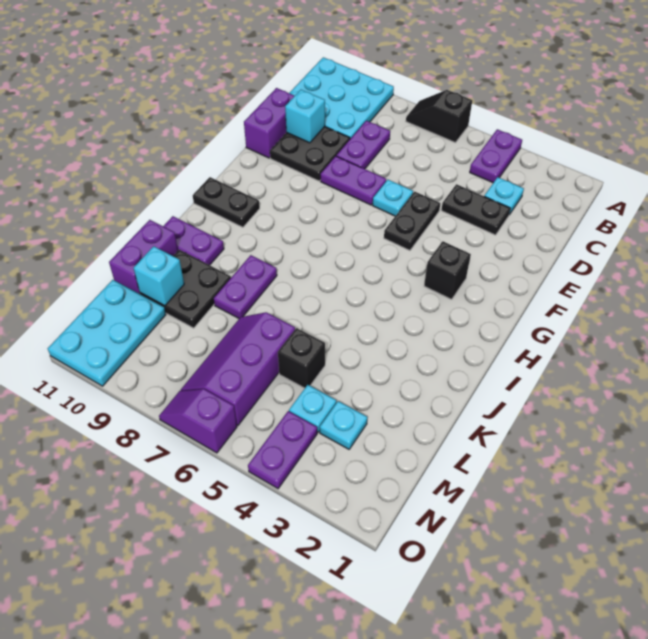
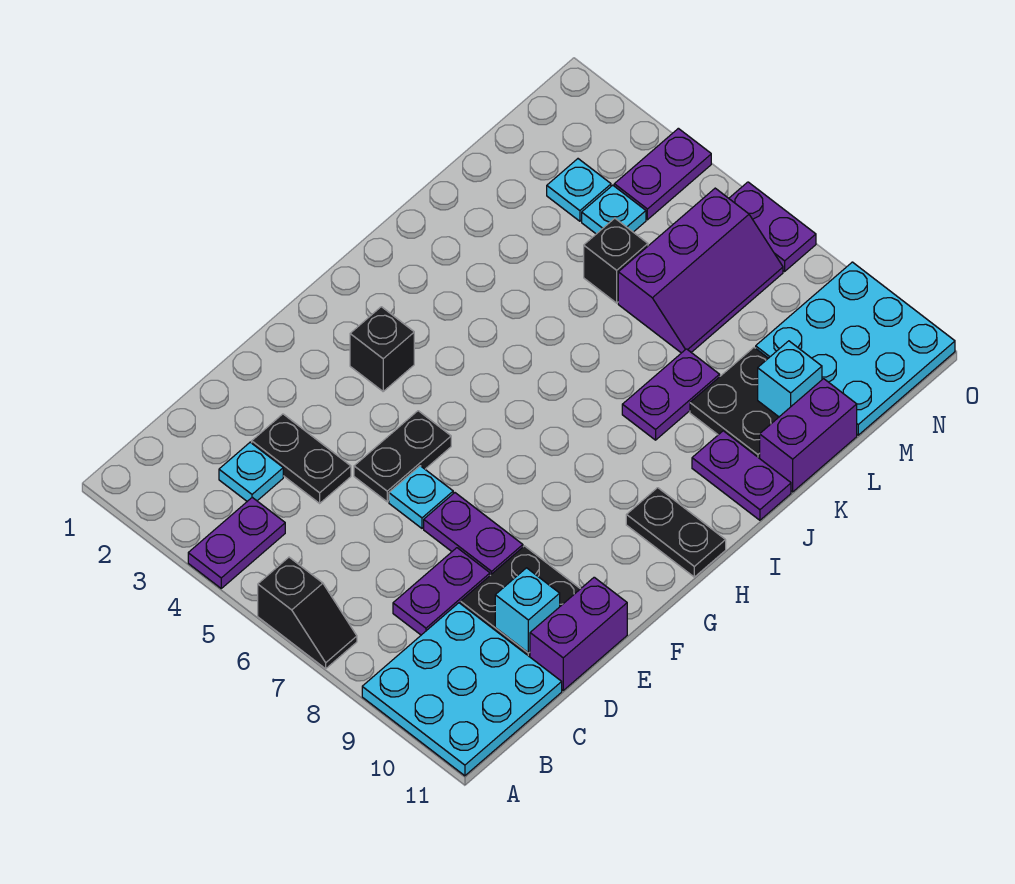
cyan plate M10:O11 level 1 -> cyan plate M9:O11 level 1
purple slope O6:O7 level 1 top 6 -> purple plate O6:O7 level 1

